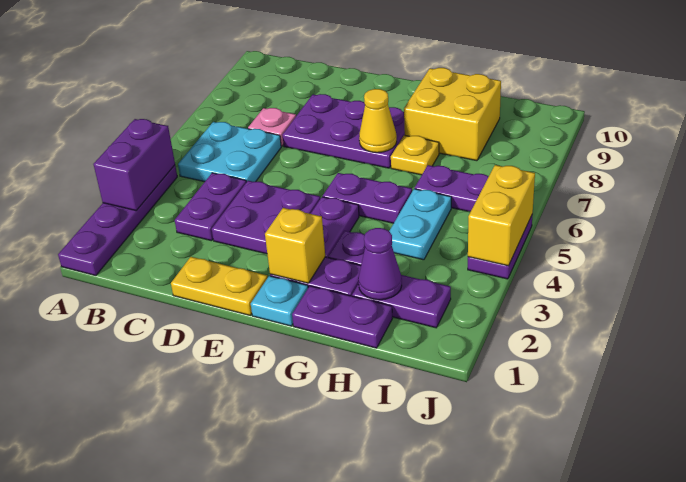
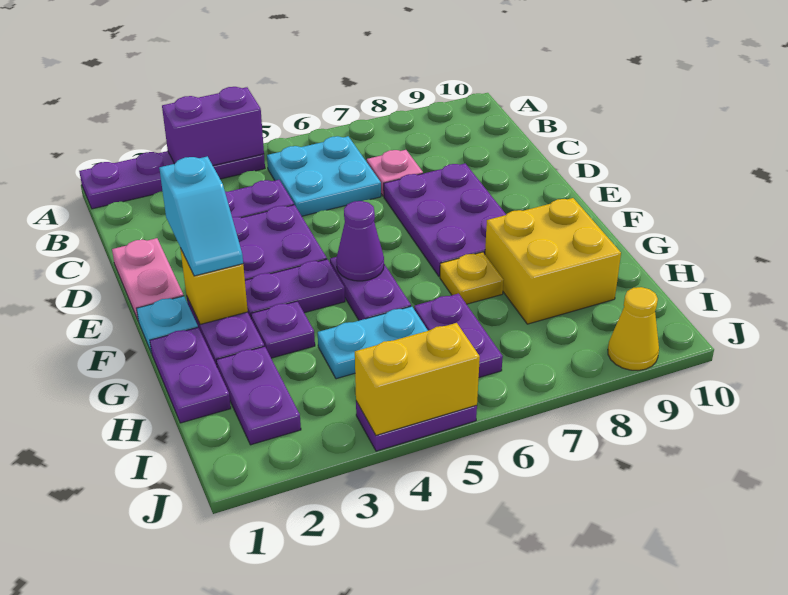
yellow plate D1:E1 level 1 -> pink plate D1:E1 level 1
none -> cyan slope E2:F2 level 3 top E
yellow cone F7 level 2 -> yellow cone J9 level 1
purple cone H2 level 2 -> purple cone F5 level 2

